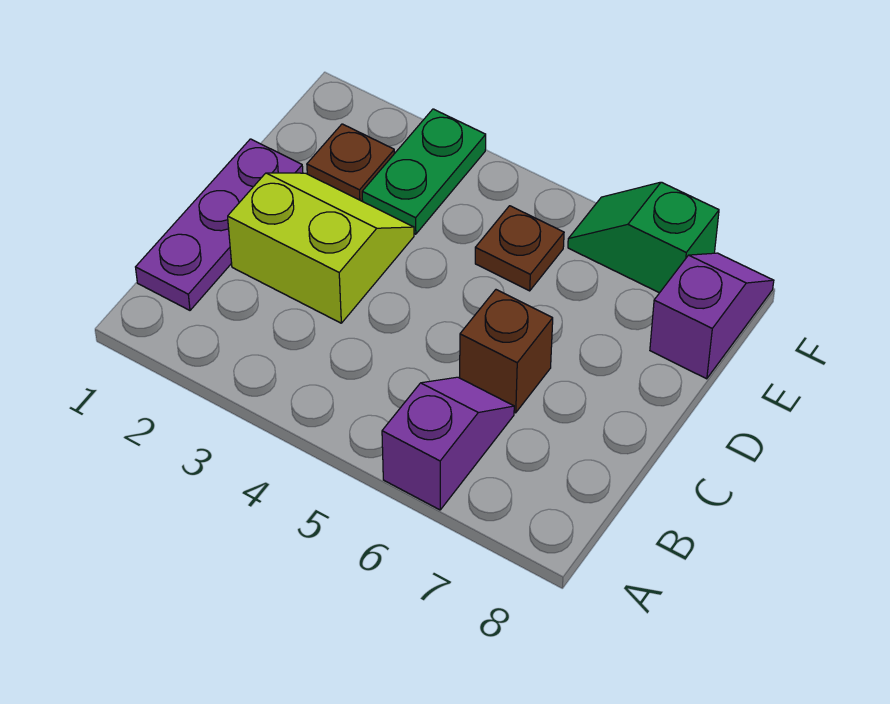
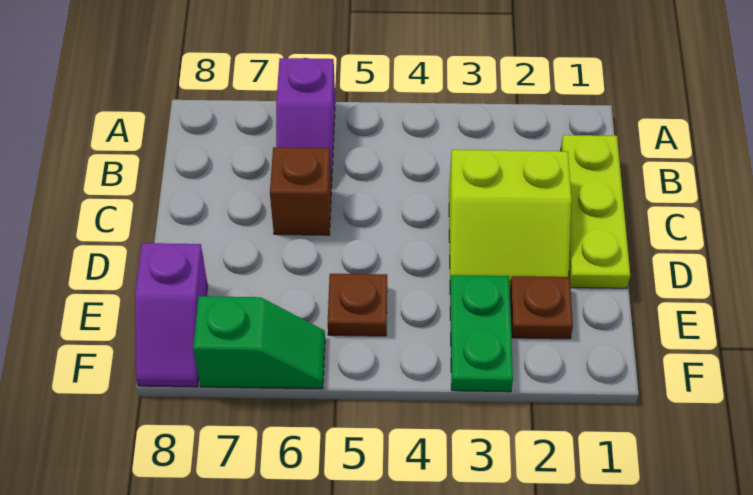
purple plate B1:D1 level 1 -> lime plate B1:D1 level 1

